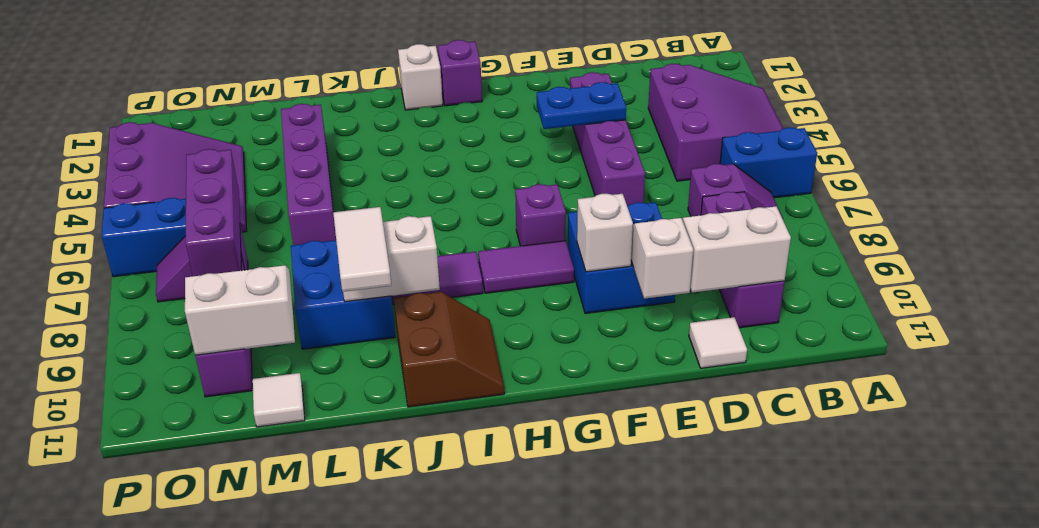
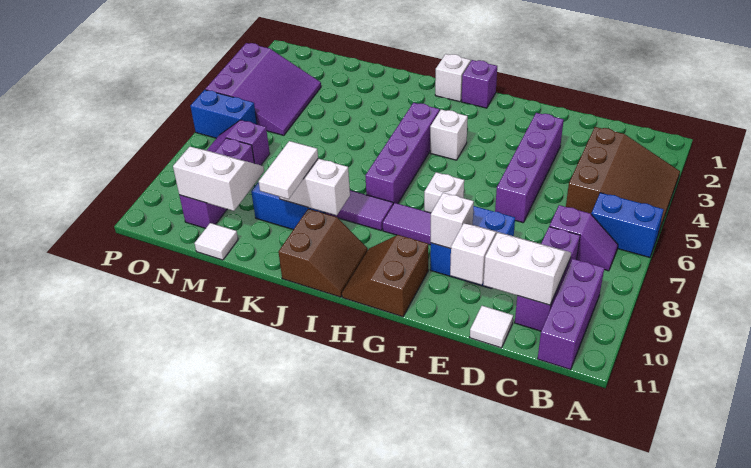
purple slope A3:C5 level 1 top C -> brown slope A3:C5 level 1 top C
blue plate E4:F4 level 2 -> none
purple brick G7 level 1 -> white brick G7 level 1
none -> brown slope G10:H11 level 1 top G
none -> white brick H4 level 1
purple brick L3:L6 level 1 -> purple brick I4:I7 level 1
purple brick N6:N8 level 2 -> purple brick B9:B11 level 1

